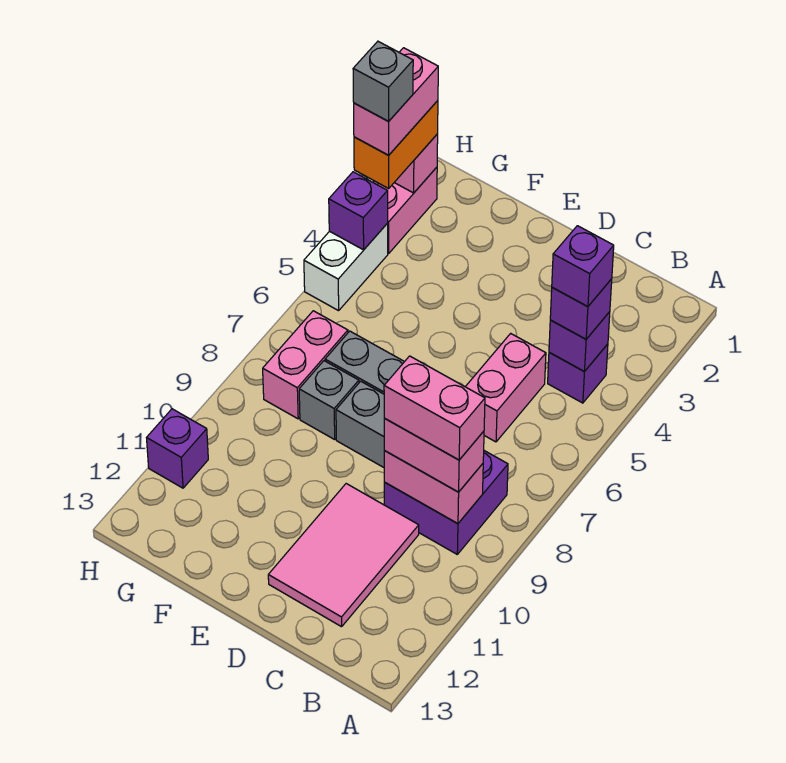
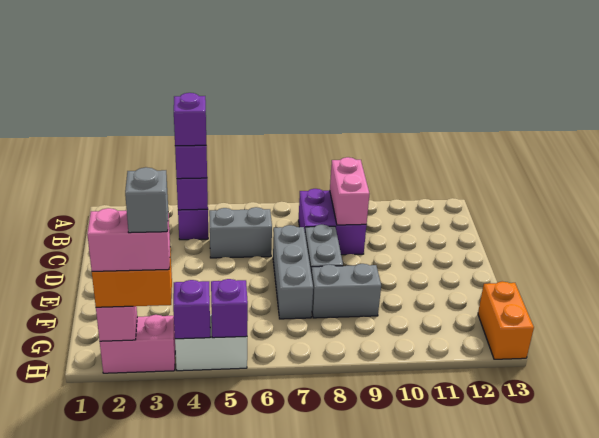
pink brick B9:C9 level 3 -> none
pink brick B9:C9 level 4 -> none
pink brick C5:C6 level 1 -> grey brick C5:C6 level 1
pink tile C10:D12 level 1 -> none
grey brick F8 level 1 -> grey brick F8:F9 level 1
pink brick G7:G8 level 1 -> none
none -> orange brick G13:H13 level 1
purple brick H11 level 1 -> purple brick H5 level 2

